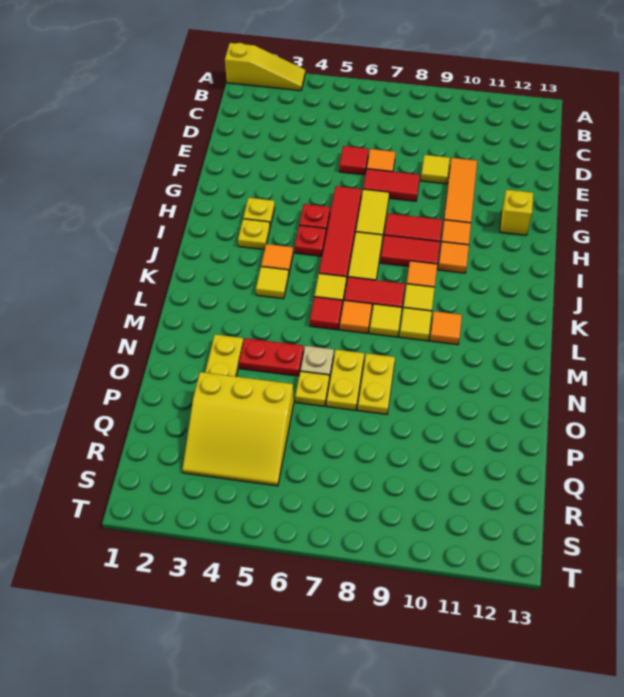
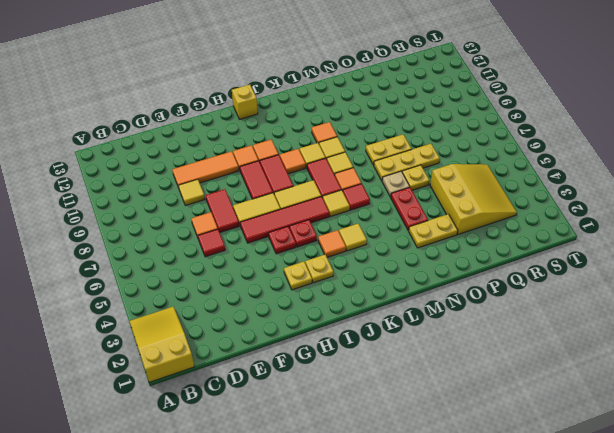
yellow slope A1:A3 level 1 top 1 -> yellow slope A1:B3 level 1 top 1
yellow brick G12 level 1 -> yellow brick I13 level 1
yellow plate N7:O7 level 1 -> yellow plate N7:P7 level 1

